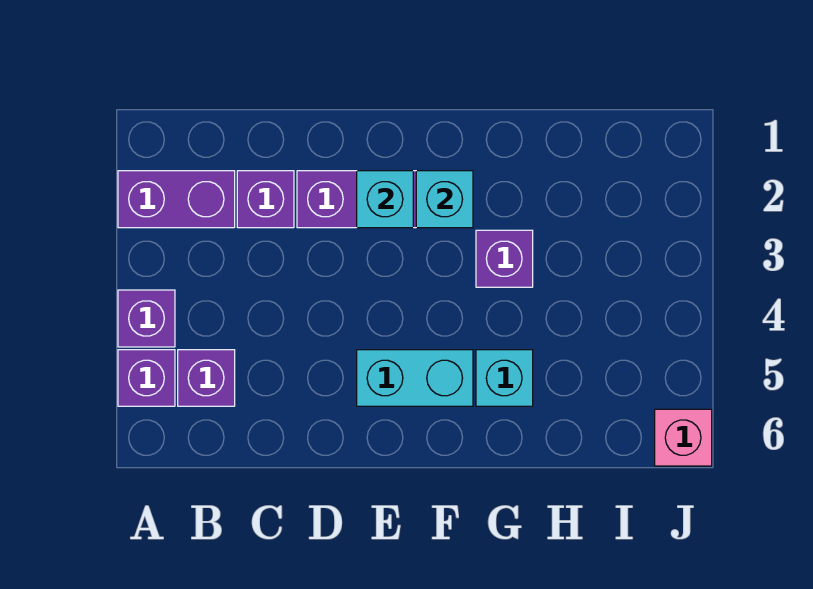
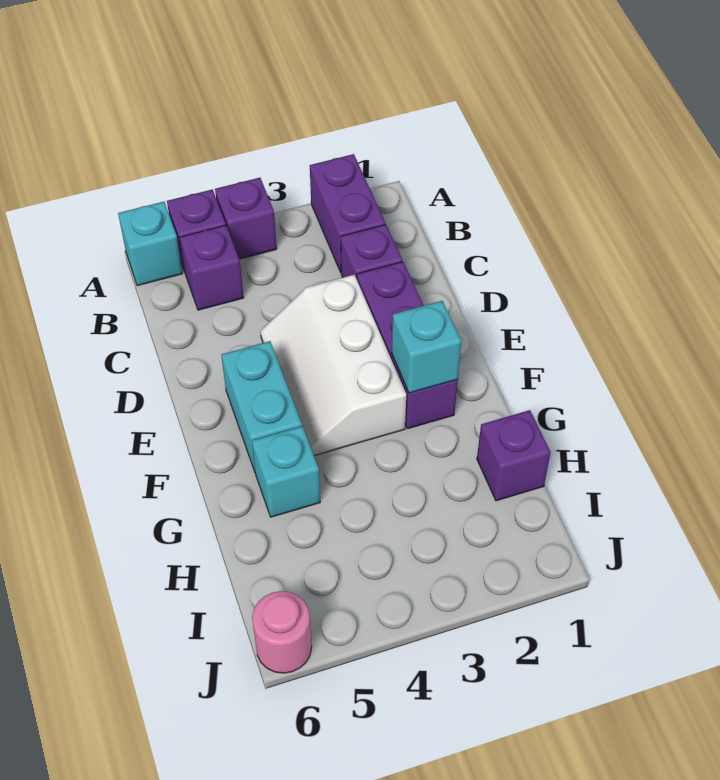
none -> white slope D3:F4 level 1 top 3
cyan brick E2 level 2 -> cyan brick A6 level 1
purple brick G3 level 1 -> purple brick H1 level 1
pink brick J6 level 1 -> pink round brick J6 level 1

